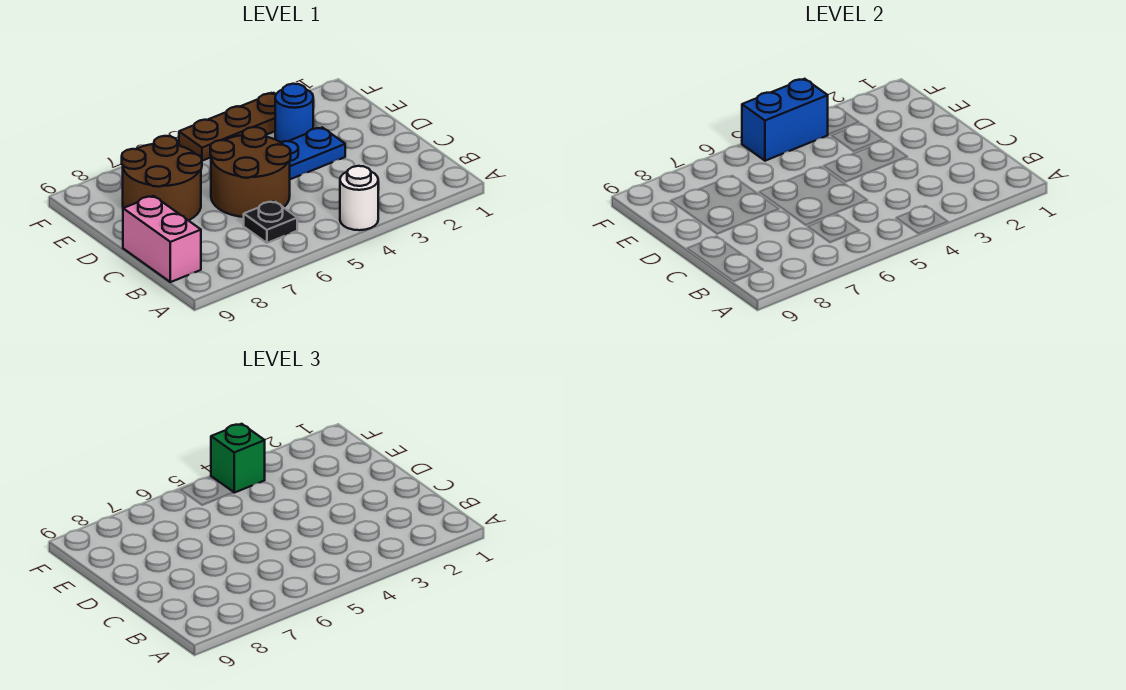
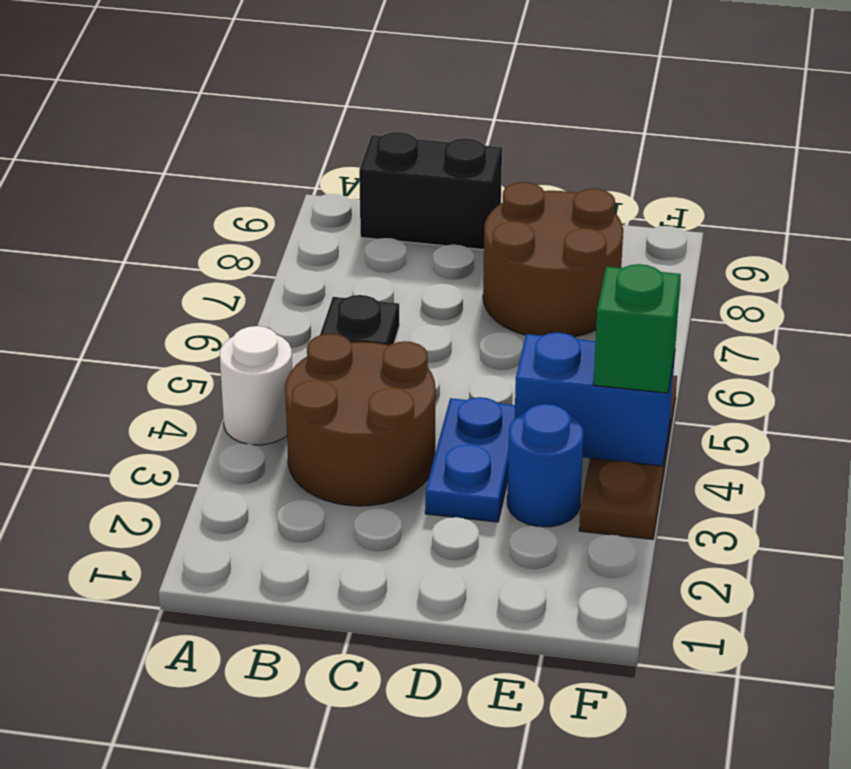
pink brick B9:C9 level 1 -> black brick B9:C9 level 1
brown round brick C5:D6 level 1 -> brown round brick B3:C4 level 1
blue brick F4:F5 level 2 -> blue brick E4:F4 level 2

